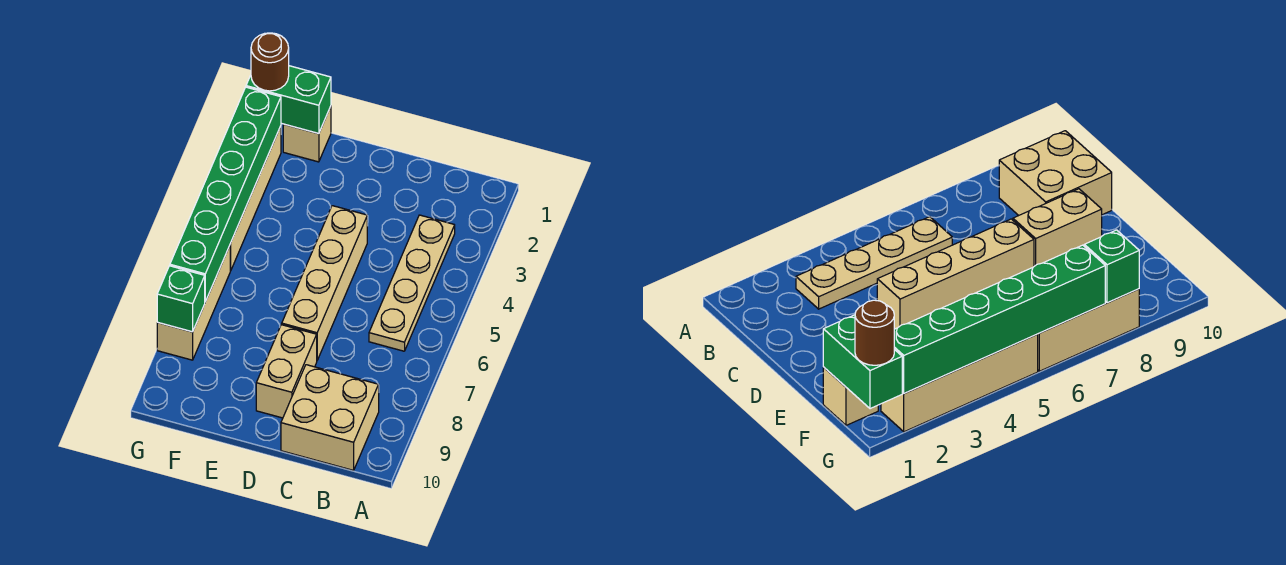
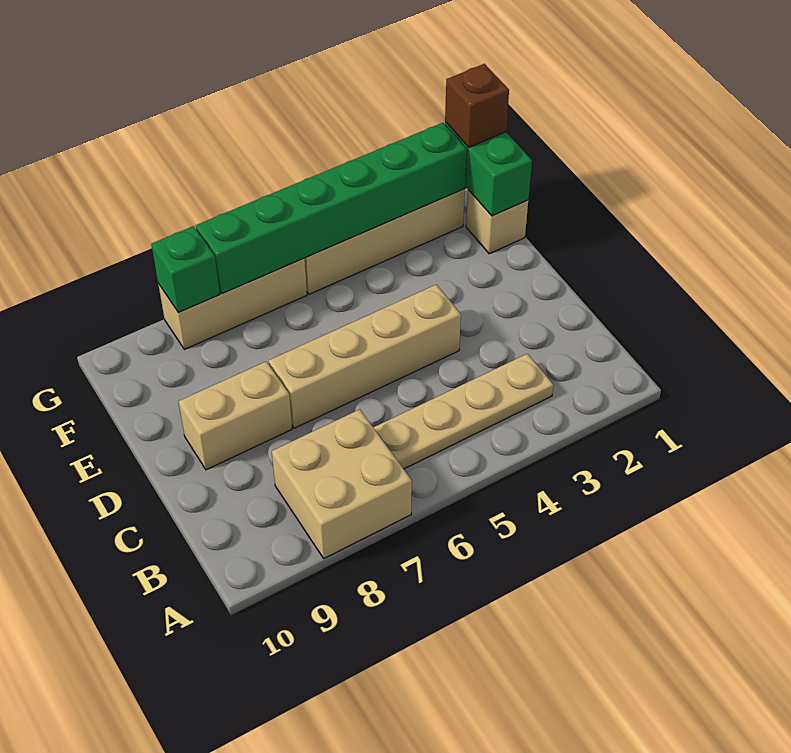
tan brick B9:C10 level 1 -> tan brick A7:B8 level 1
brown round brick G1 level 3 -> brown brick G1 level 3

